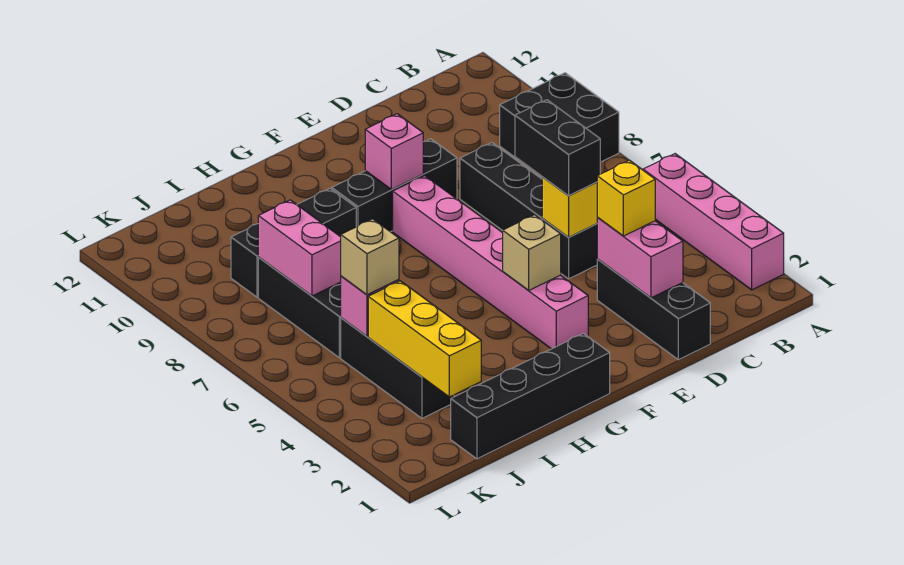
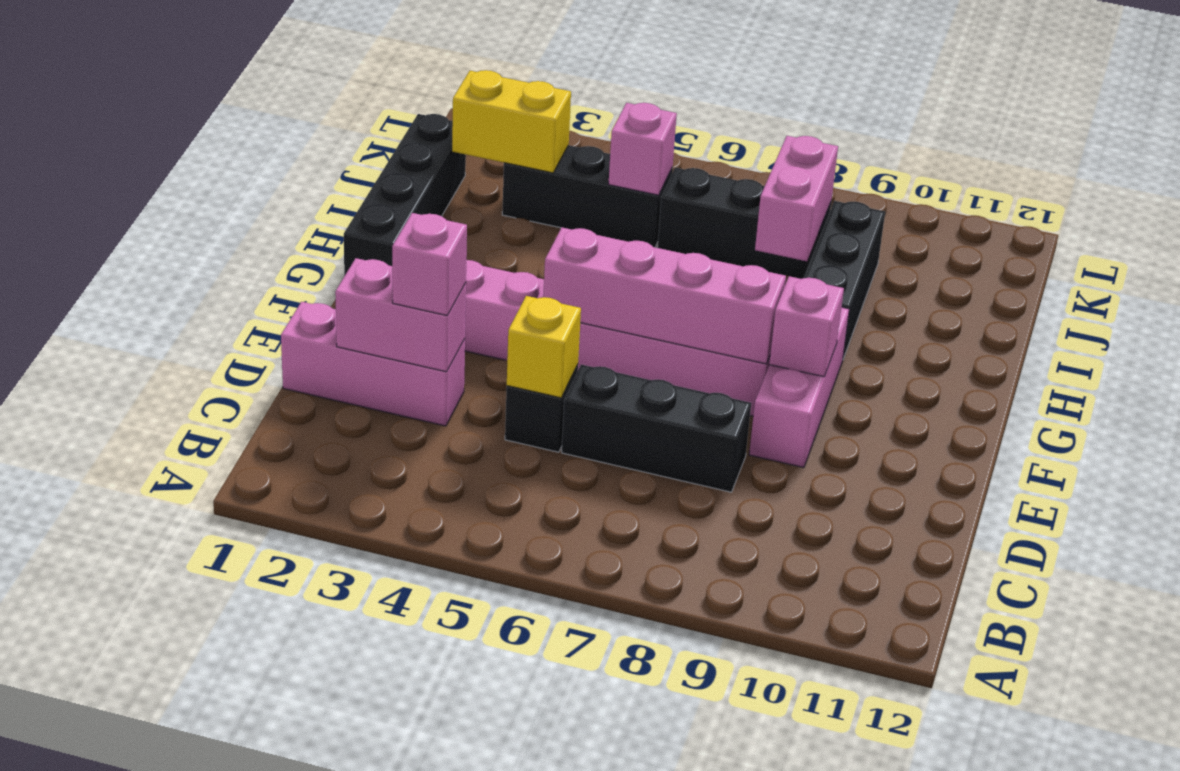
pink brick A2:A5 level 1 -> pink brick F5:F8 level 2
black brick A8:B9 level 1 -> none
black brick D1:D3 level 1 -> pink brick D1:D3 level 1
yellow brick D3 level 3 -> pink brick D3 level 3
black brick D5:D6 level 3 -> none
black brick E9:G9 level 1 -> pink brick E9:G9 level 1
tan brick F4 level 2 -> none
yellow brick J2:J4 level 2 -> yellow brick J2:J3 level 2
tan brick J5 level 3 -> none
pink brick J7:J8 level 2 -> pink brick I8:J8 level 2

